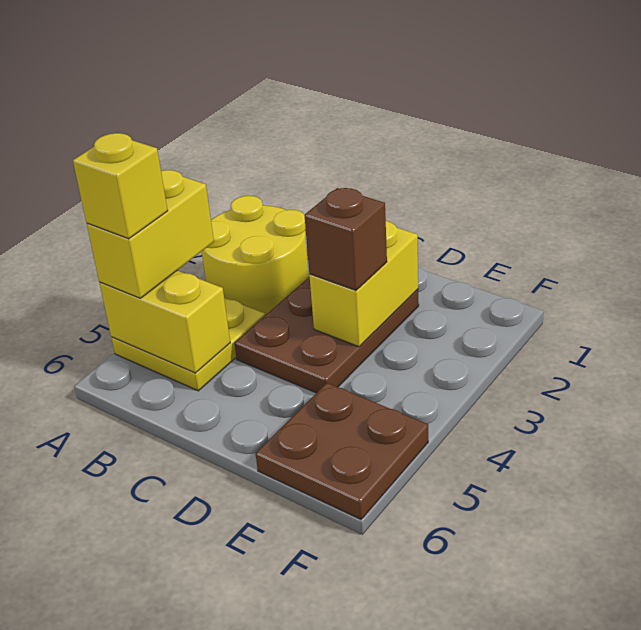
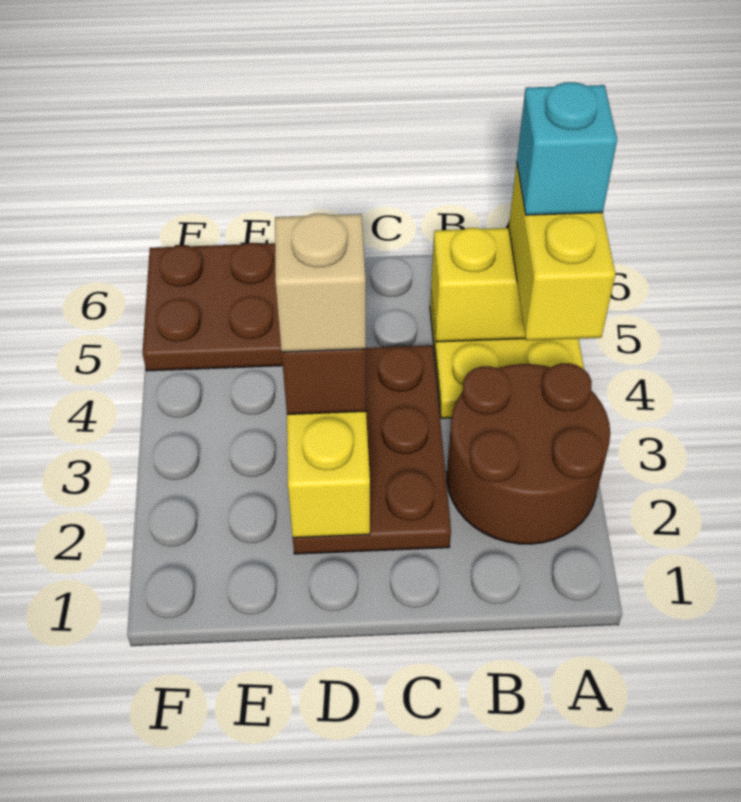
yellow round brick A2:B3 level 1 -> brown round brick A2:B3 level 1
yellow brick A5 level 4 -> cyan brick A5 level 4
none -> tan brick D3 level 4

